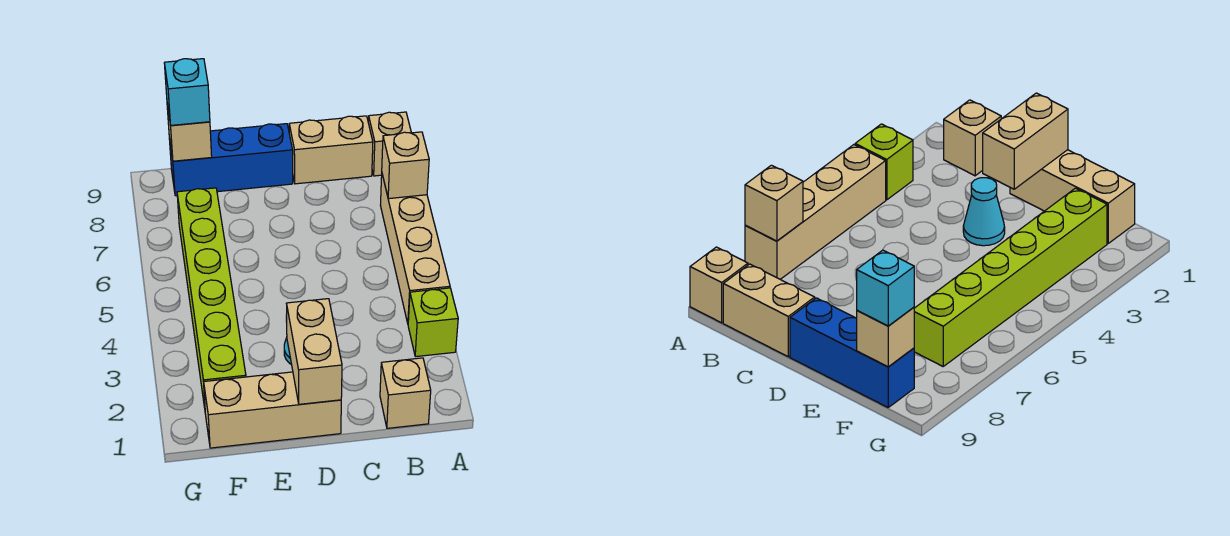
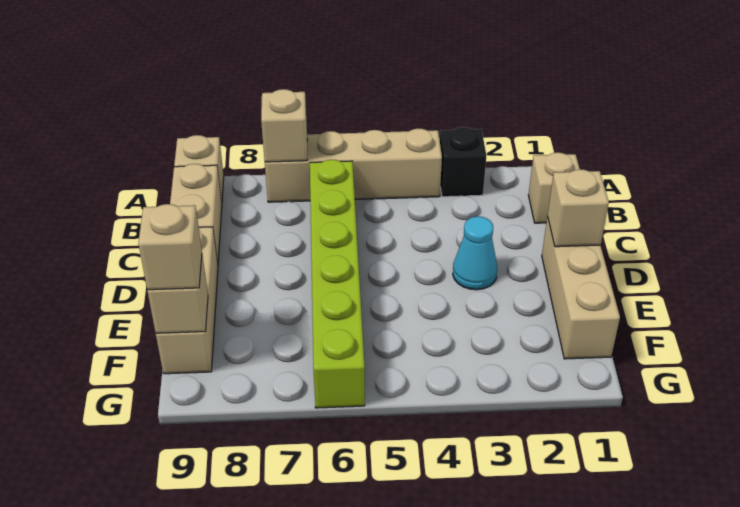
lime brick A3 level 1 -> black brick A3 level 1
tan brick D1:D2 level 2 -> tan brick D1 level 2
blue brick D9:F9 level 1 -> tan brick D9:F9 level 1
lime brick F2:F7 level 1 -> lime brick B6:G6 level 1
cyan brick F9 level 3 -> tan brick F9 level 3

